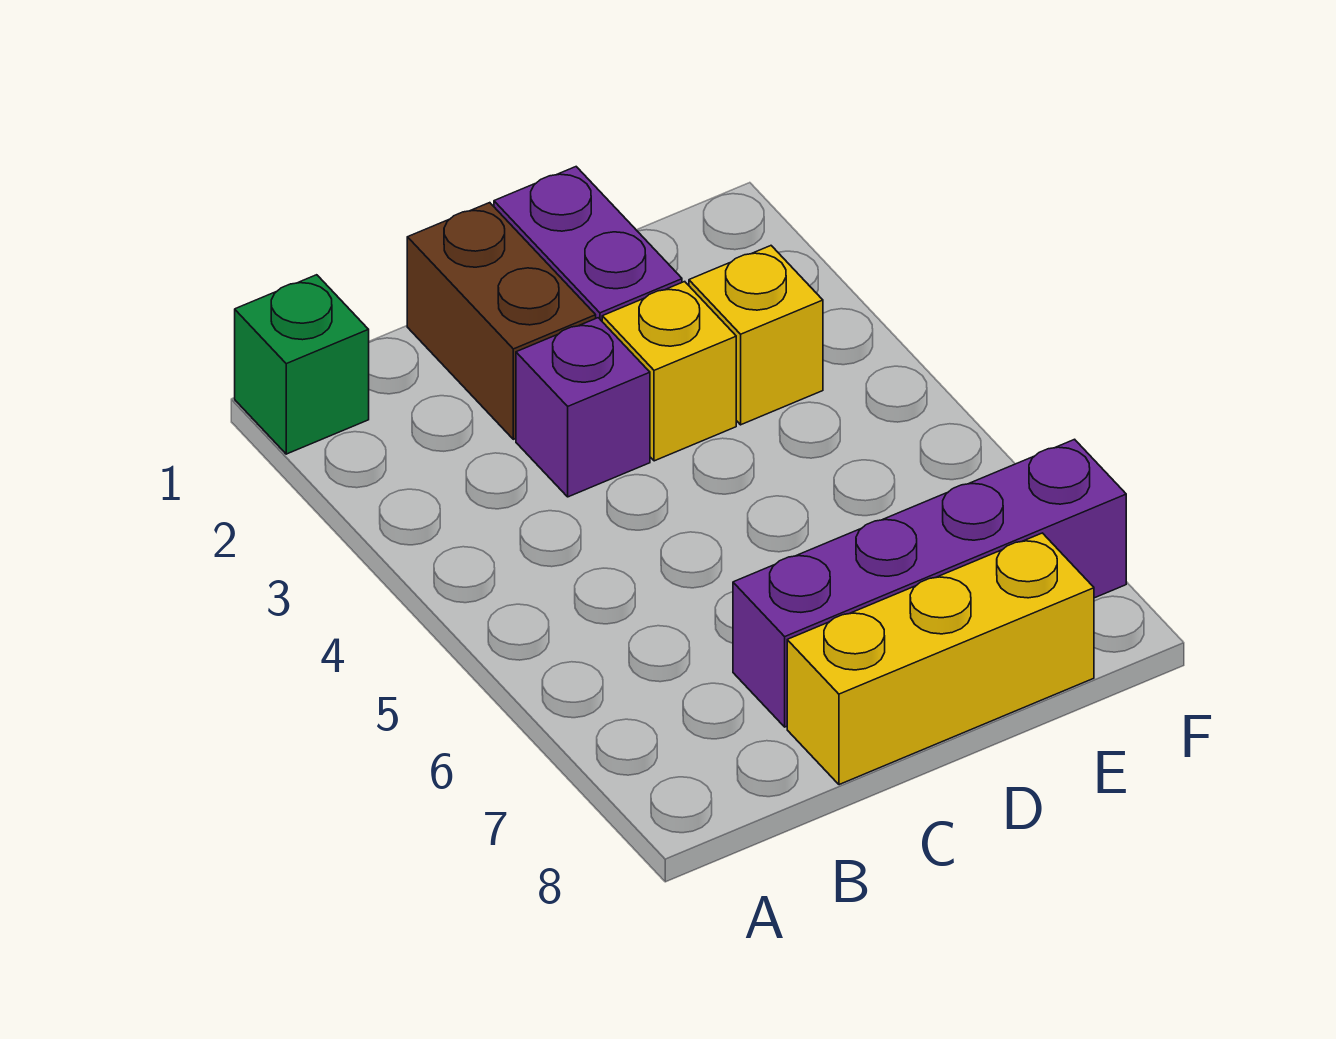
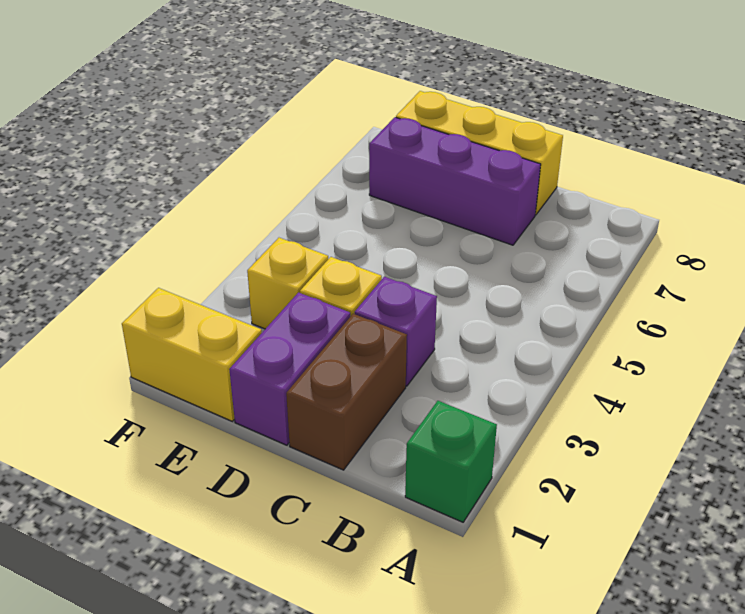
purple brick C7:F7 level 1 -> purple brick C7:E7 level 1
none -> yellow brick E1:F1 level 1

